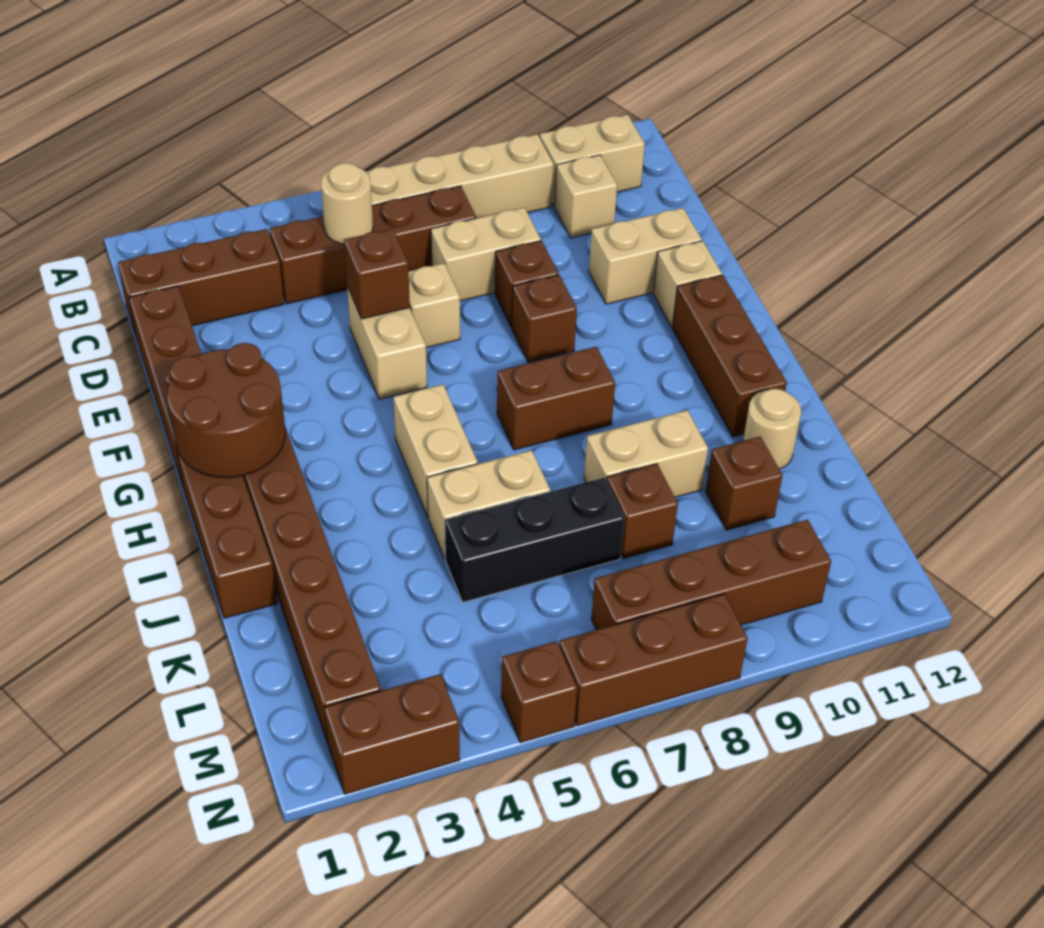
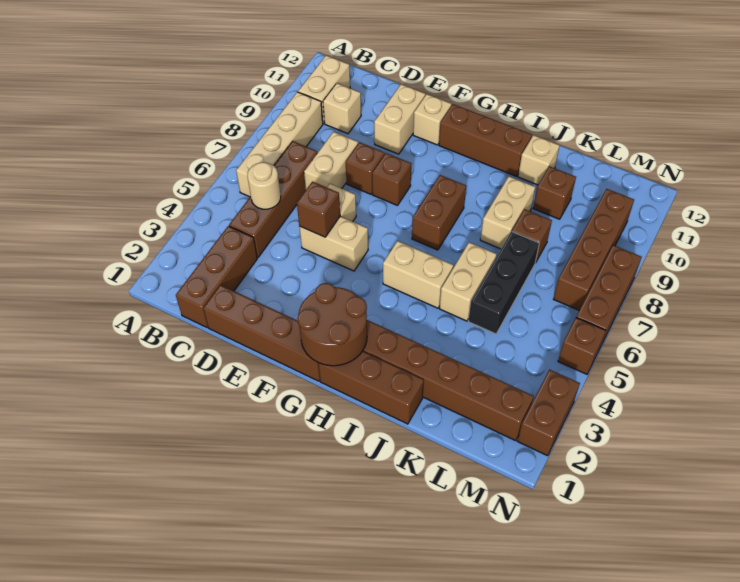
tan round brick J11 level 1 -> tan brick J11 level 1

